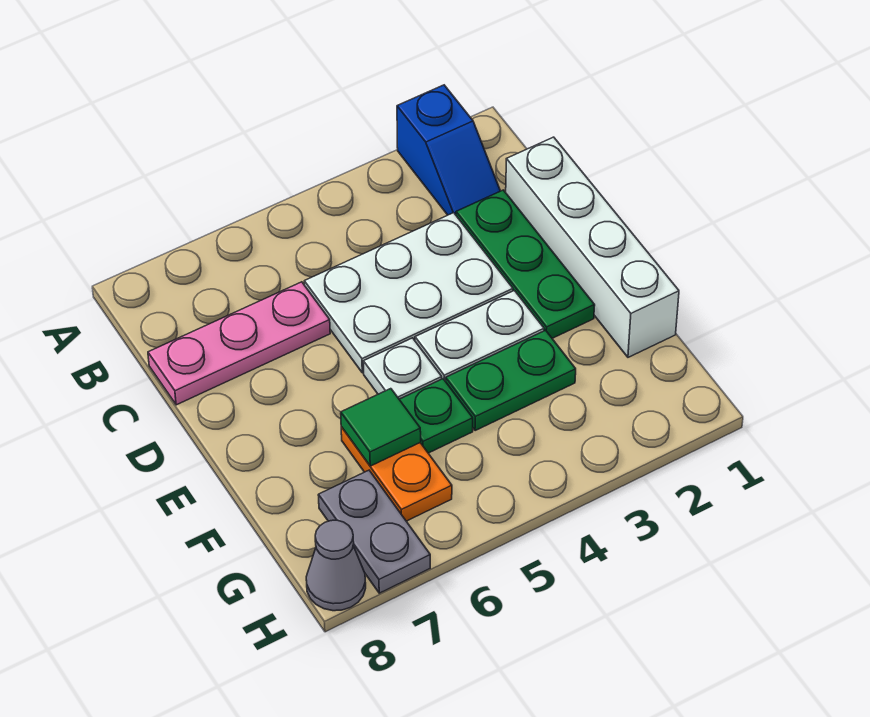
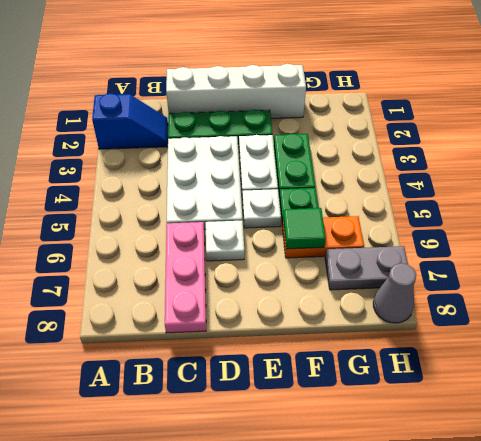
none -> white plate D6 level 1

